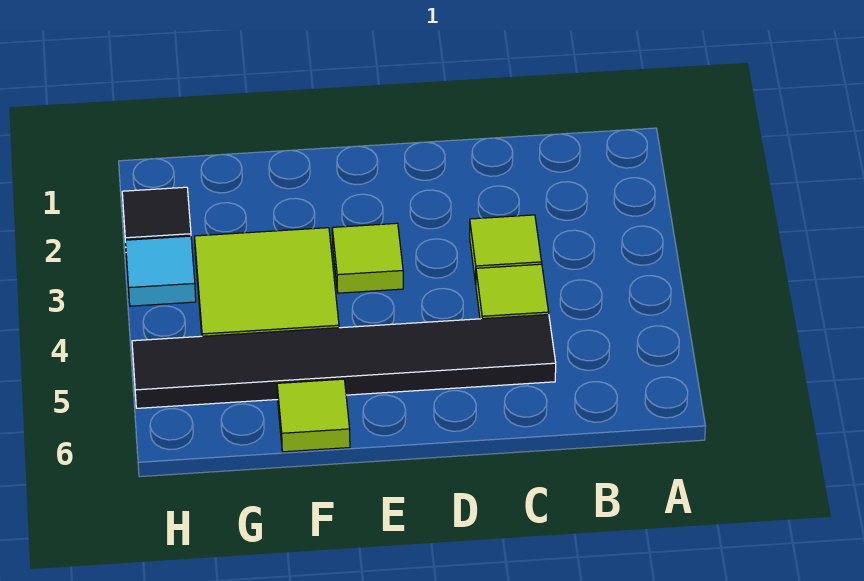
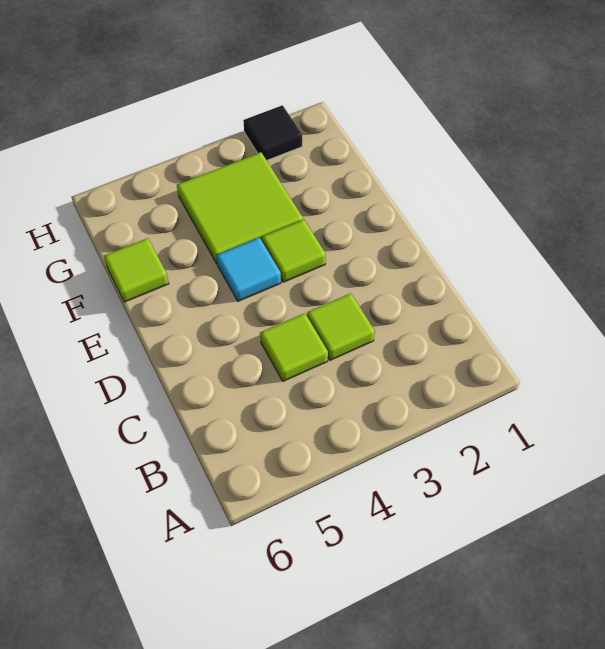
black tile C5:H5 level 1 -> none
cyan tile H3 level 1 -> cyan tile E4 level 1

